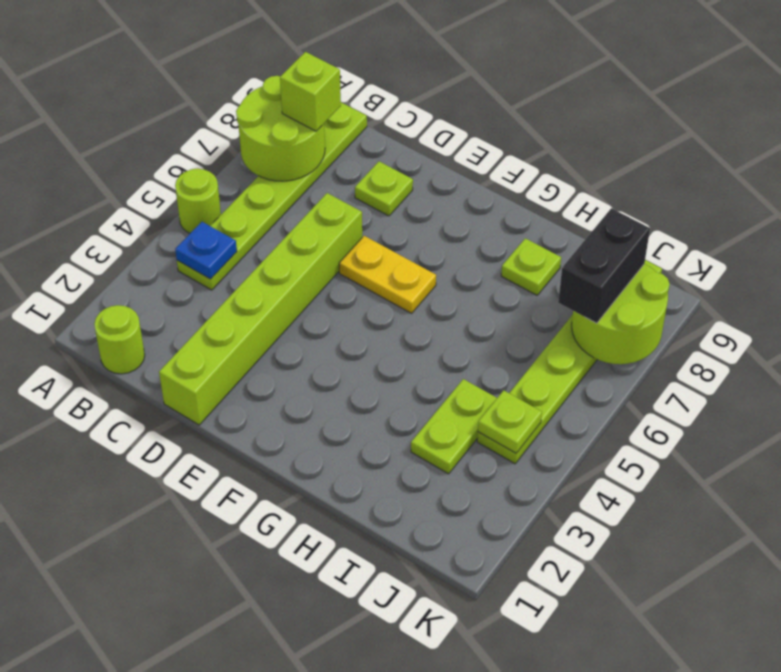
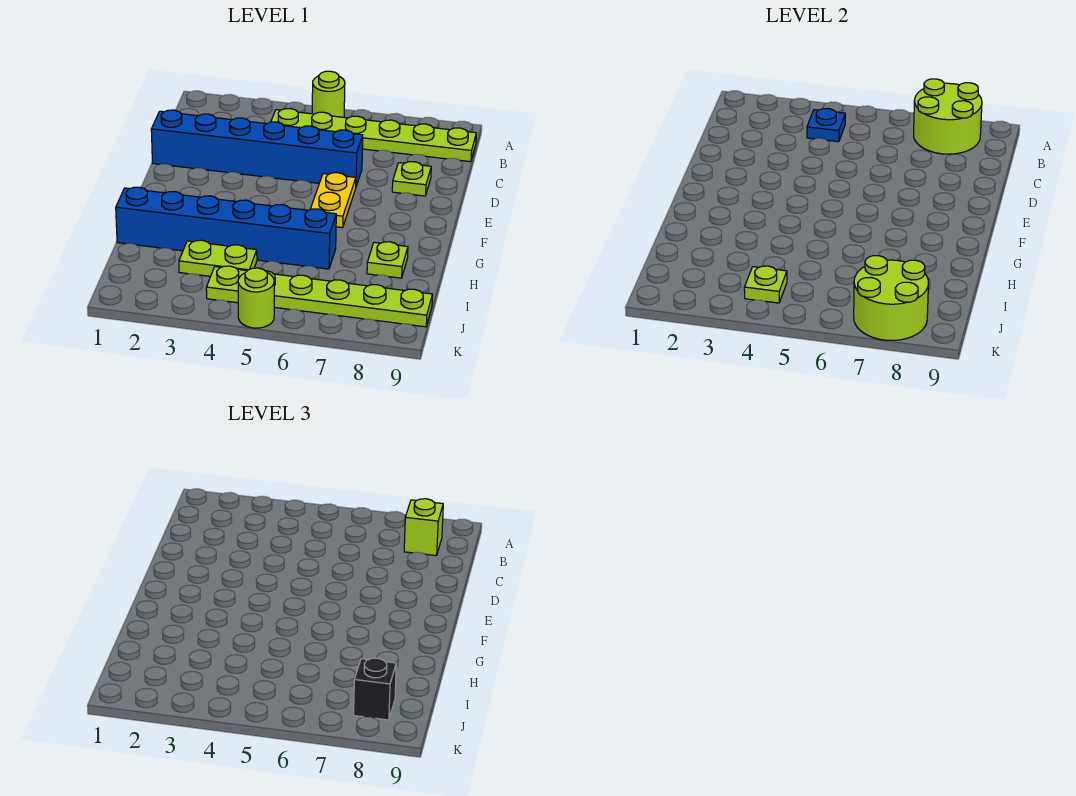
lime round brick B1 level 1 -> lime round brick K5 level 1
lime brick D1:D6 level 1 -> blue brick D1:D6 level 1
none -> blue brick H1:H6 level 1
black brick J7:J8 level 3 -> black brick J8 level 3

